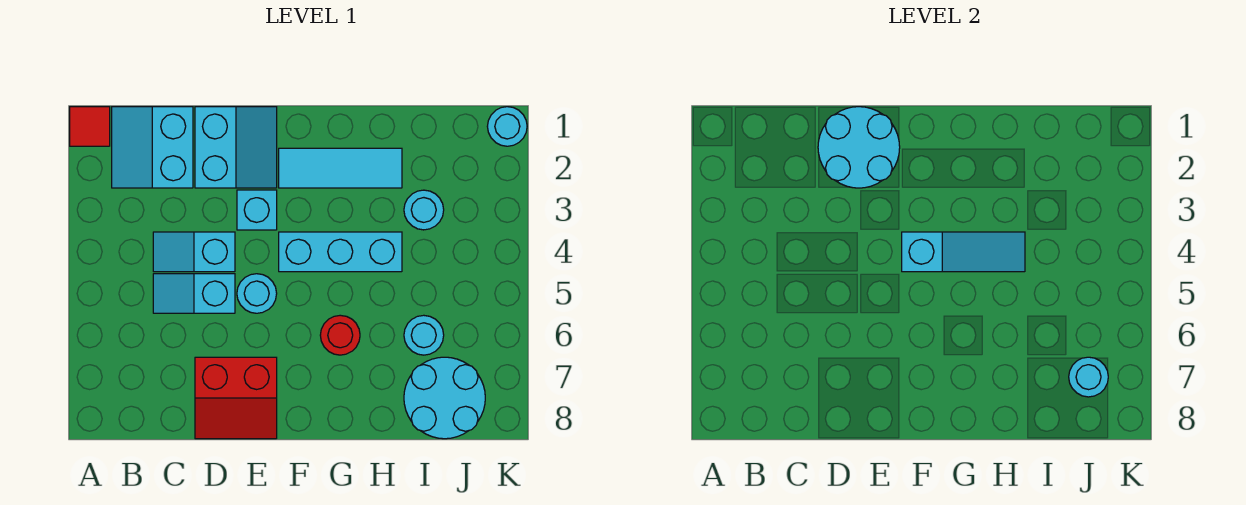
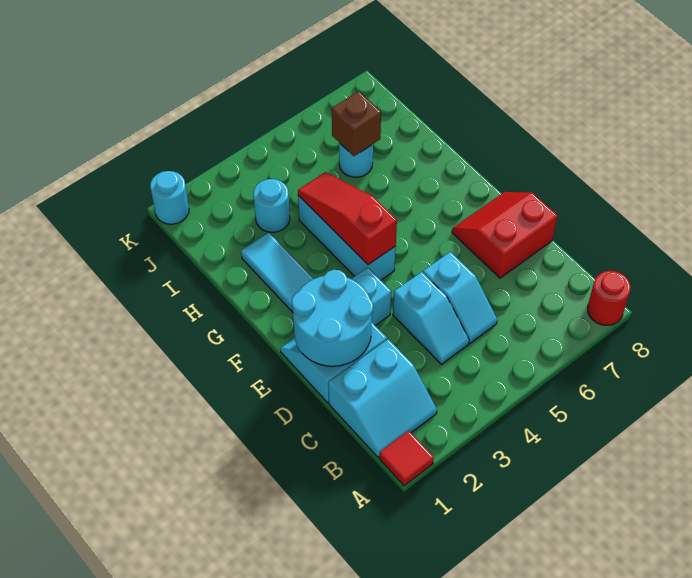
red slope D7:E8 level 1 top 7 -> red slope D7:E8 level 1 top D
cyan round brick E5 level 1 -> none
cyan slope F4:H4 level 2 top F -> red slope F4:H4 level 2 top F
red round brick G6 level 1 -> red round brick A8 level 1
none -> brown brick I6 level 2
cyan round brick I7:J8 level 1 -> none
cyan round brick J7 level 2 -> none

